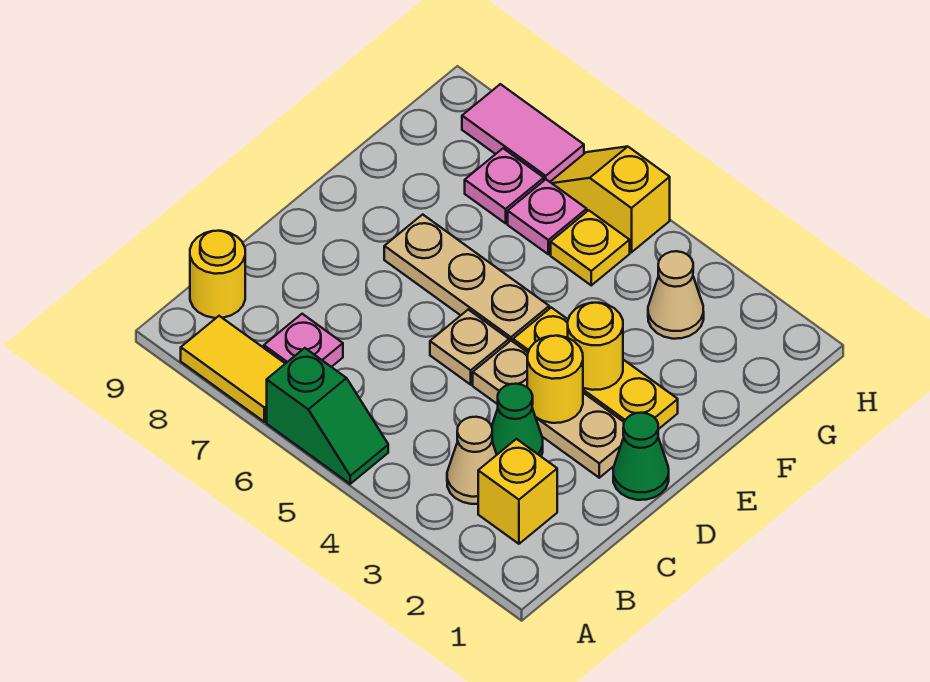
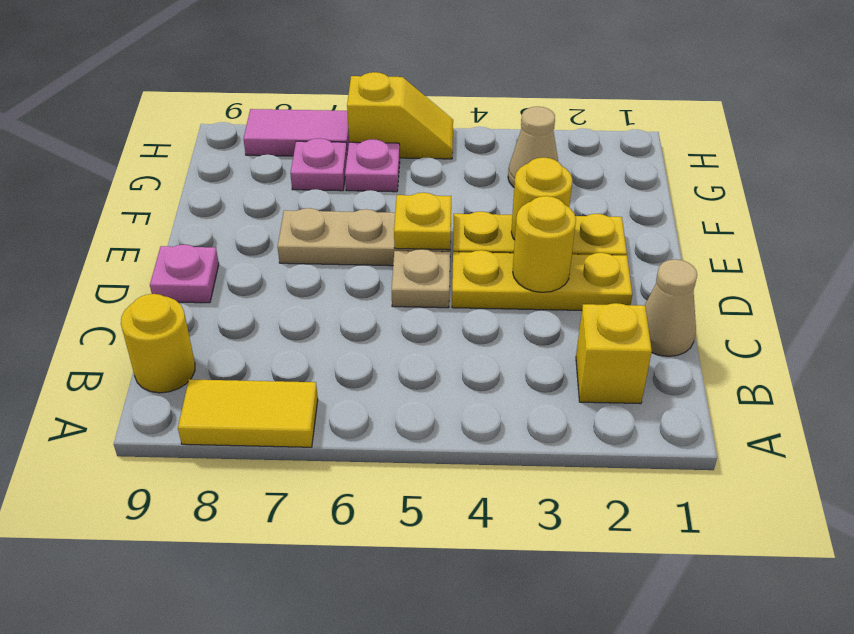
green slope A5:A6 level 1 top 6 -> none
tan cone B3 level 1 -> tan cone C1 level 1
pink plate B7 level 1 -> pink plate D9 level 1
green cone C3 level 1 -> none
green cone D1 level 1 -> none
tan plate D2:D4 level 1 -> yellow plate D2:D4 level 1
yellow plate G5 level 1 -> yellow plate E5 level 2
yellow slope H5:H6 level 1 top 5 -> yellow slope H5:H6 level 1 top 6

